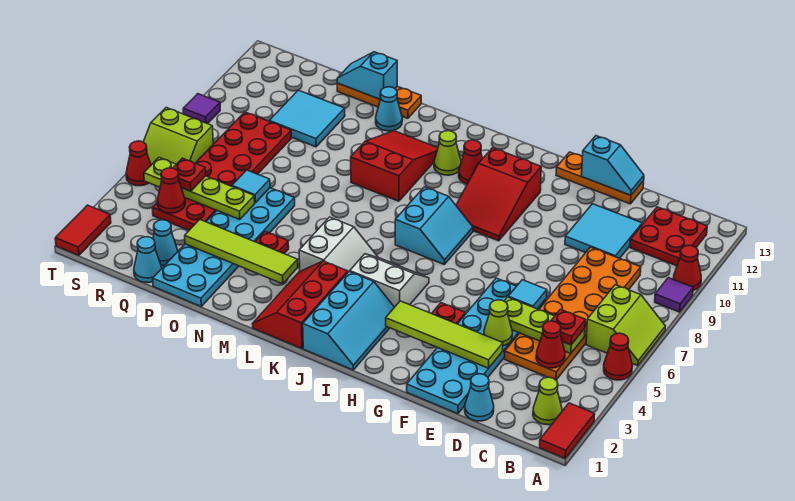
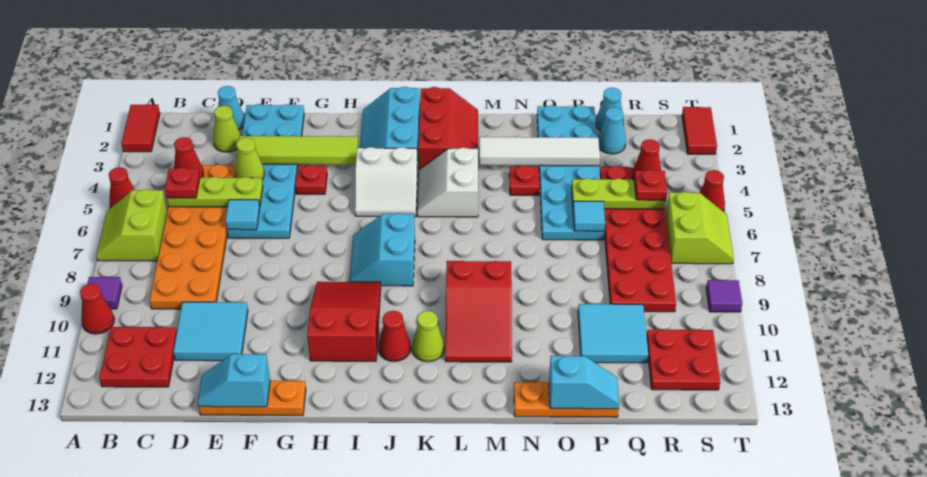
lime cone B2 level 1 -> lime cone D2 level 1
lime tile M3:P3 level 2 -> white tile M3:P3 level 2
cyan cone N12 level 1 -> none
lime plate P5:S5 level 2 -> lime plate P5:R5 level 2
none -> red plate R11:S12 level 1
lime slope S6:T7 level 1 top 7 -> lime slope S6:T7 level 1 top S

